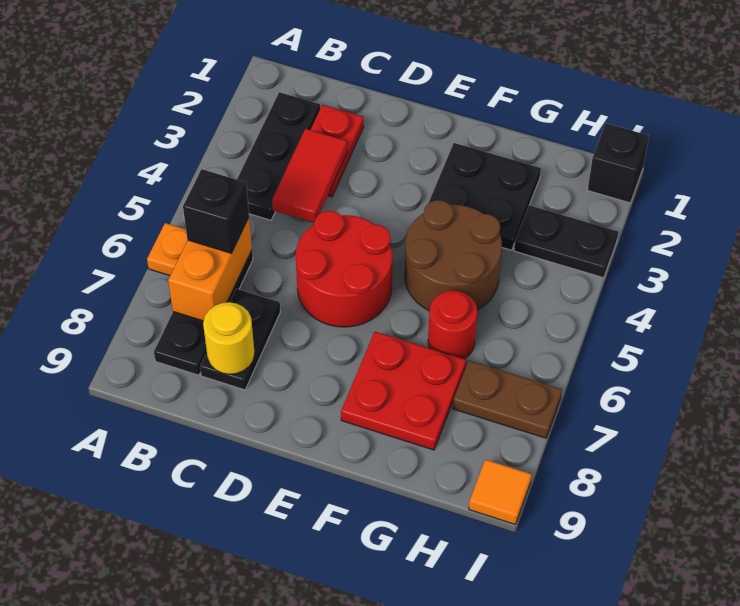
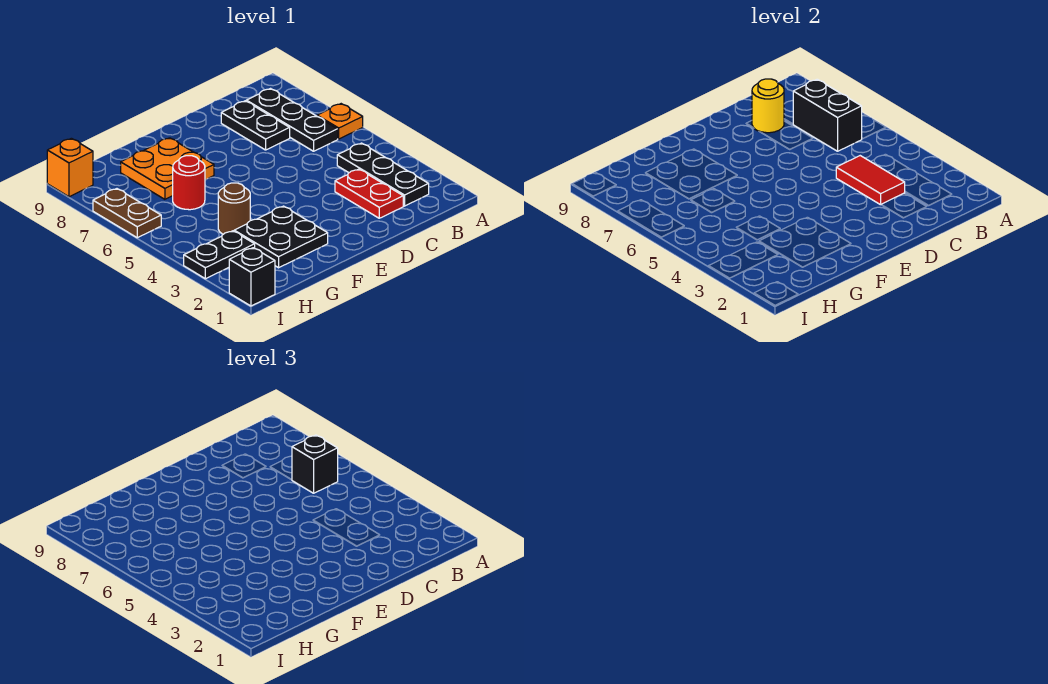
orange brick B6:B7 level 2 -> black brick B6:B7 level 2
red round brick D5:E6 level 1 -> none
brown round brick F4:G5 level 1 -> brown round brick G4 level 1
red plate F7:G8 level 1 -> orange plate F7:G8 level 1
brown plate H7:I7 level 1 -> brown plate I6:I7 level 1
orange tile I9 level 1 -> orange brick I9 level 1

